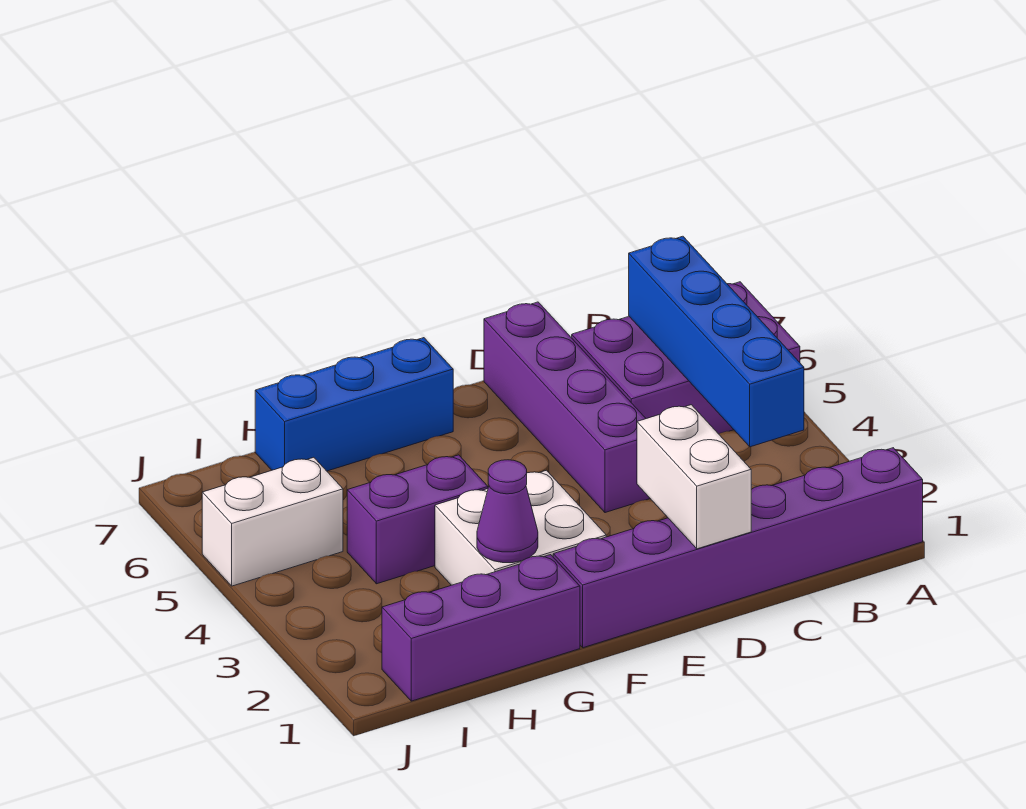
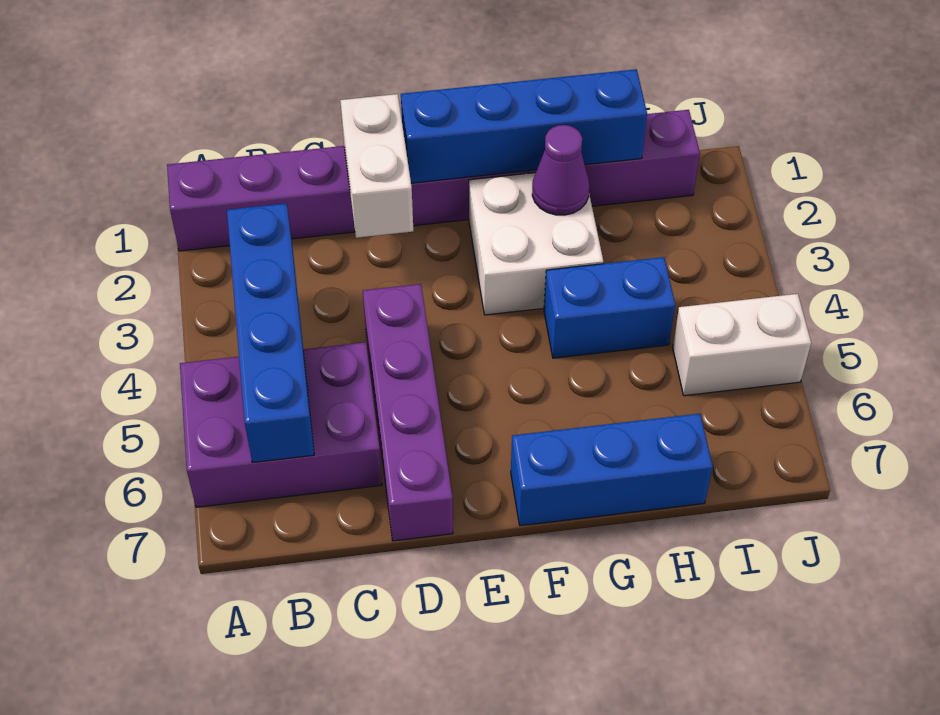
none -> blue brick E1:H1 level 2
purple brick G4:H4 level 1 -> blue brick G4:H4 level 1

